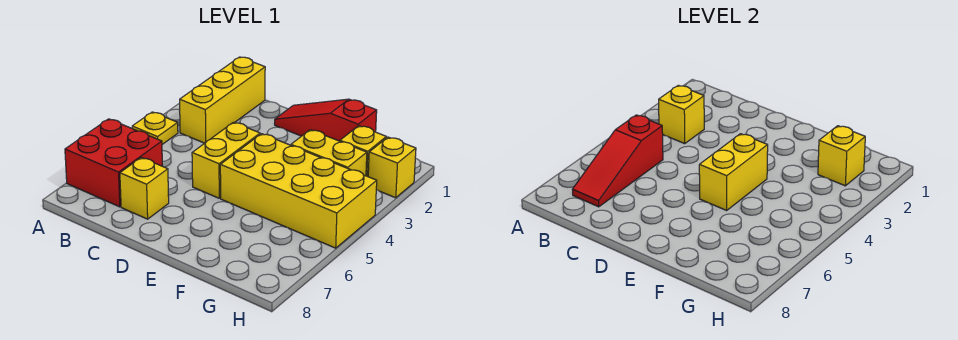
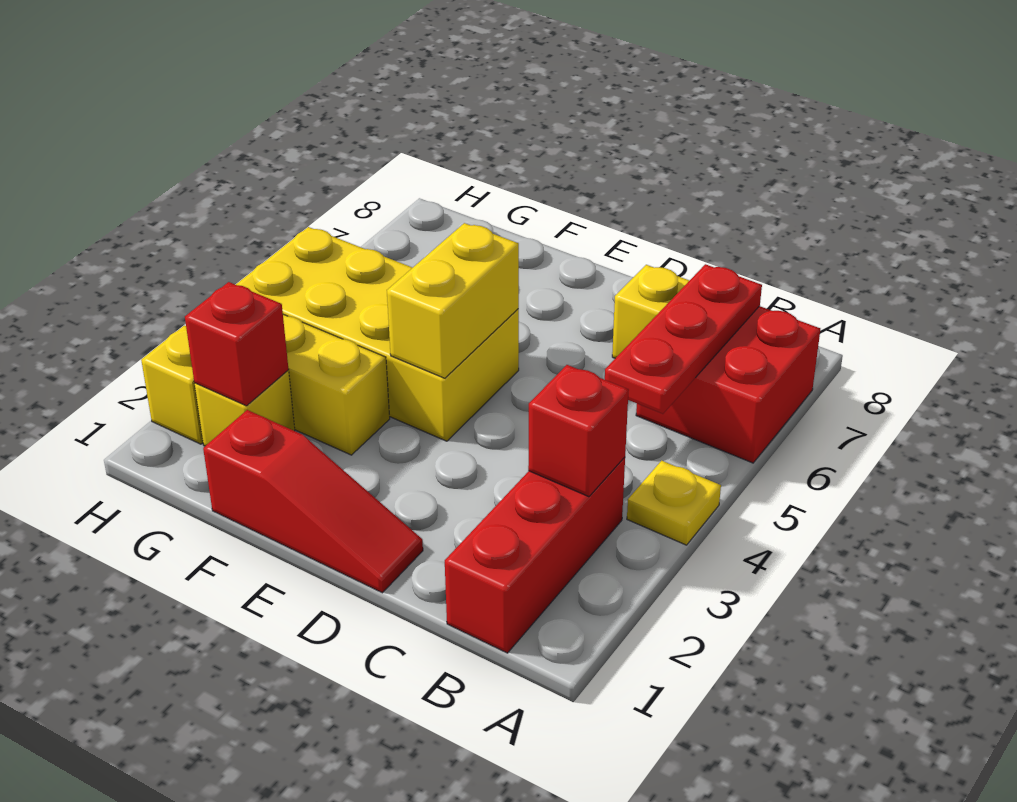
yellow brick B1:B3 level 1 -> red brick B1:B3 level 1
yellow brick B3 level 2 -> red brick B3 level 2
red slope B5:B7 level 2 top 5 -> red plate B5:B7 level 2
yellow brick D4:D5 level 1 -> none
yellow brick G2 level 2 -> red brick G2 level 2

